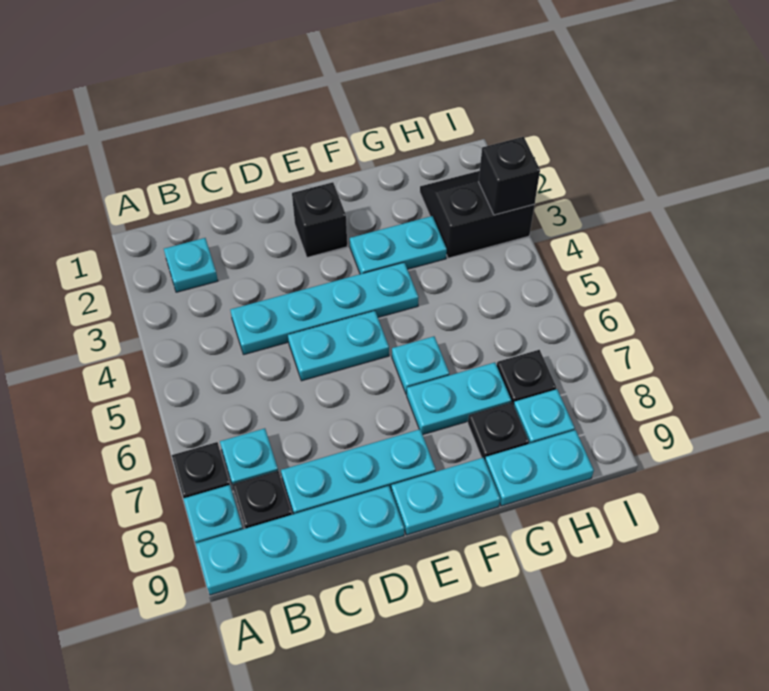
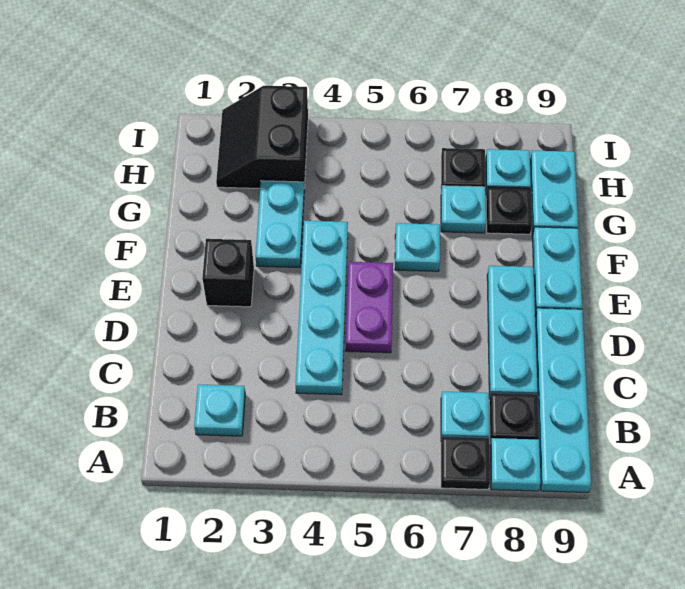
cyan plate D5:E5 level 1 -> purple plate D5:E5 level 1
cyan plate F7:G7 level 1 -> cyan plate G7 level 1
black brick I3 level 2 -> none

